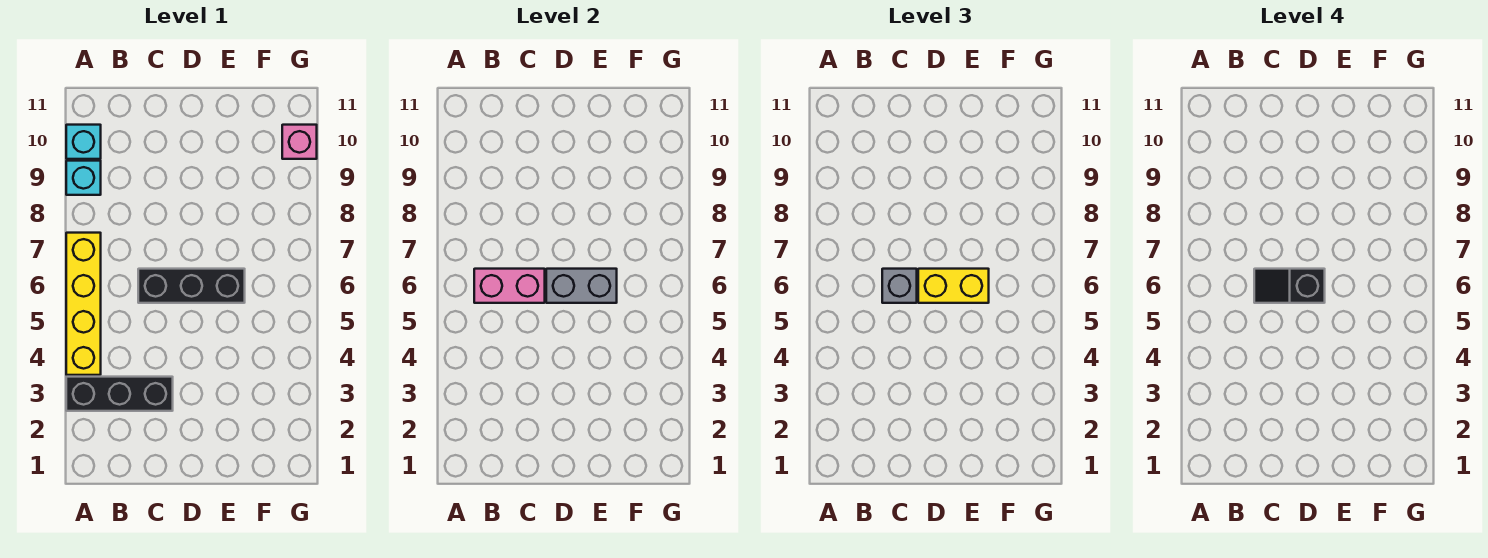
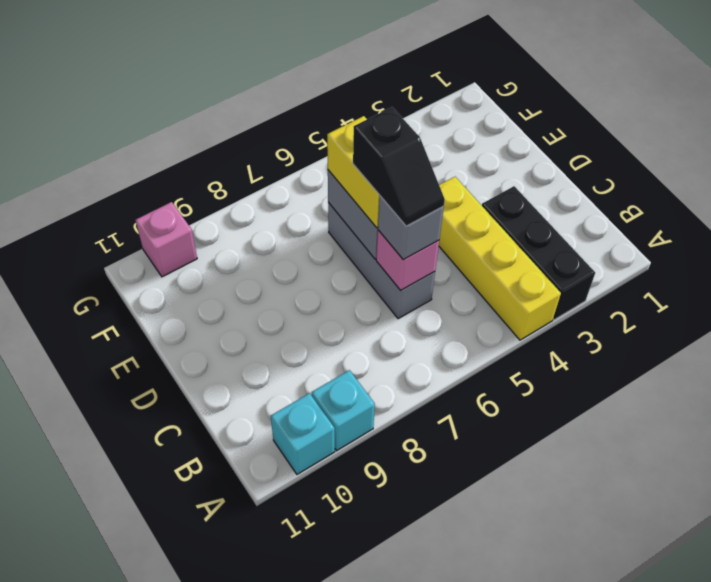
yellow brick A4:A7 level 1 -> yellow brick A4:D4 level 1
pink brick B6:C6 level 2 -> pink brick C6 level 2
black brick C6:E6 level 1 -> grey brick C6:E6 level 1

